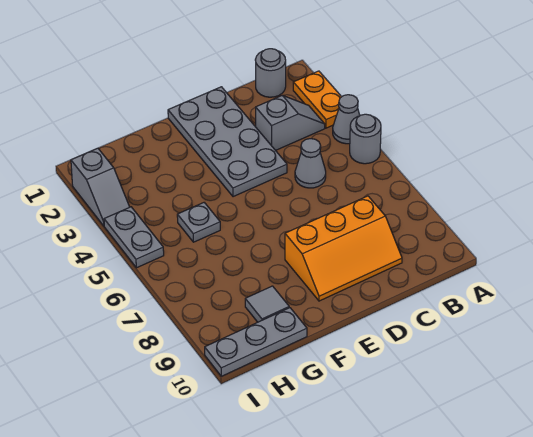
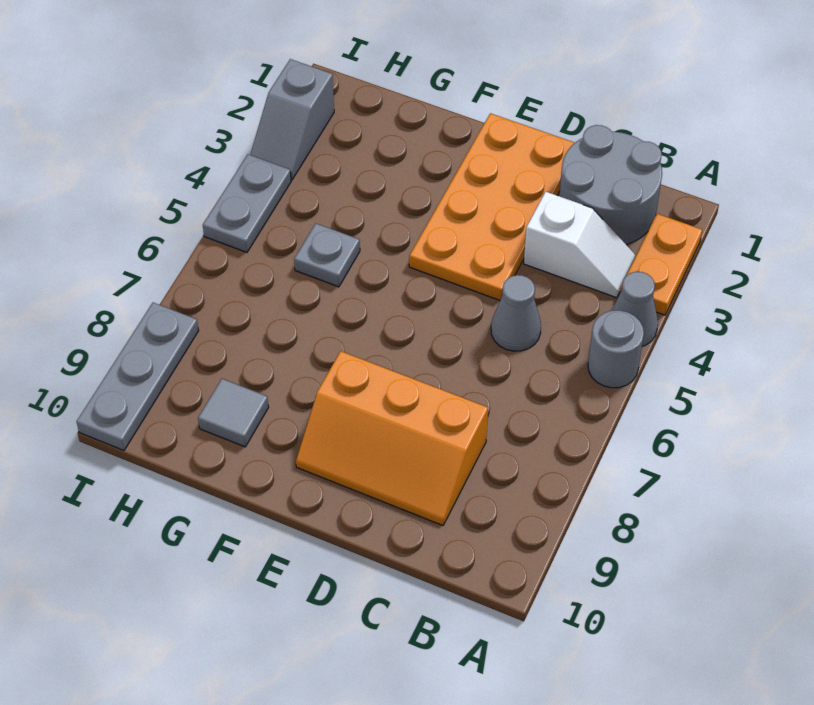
grey round brick B1 level 1 -> grey round brick B1:C2 level 1
grey slope B3:C3 level 1 top C -> white slope B3:C3 level 1 top C
grey plate D1:E4 level 1 -> orange plate D1:E4 level 1
grey plate G10:I10 level 1 -> grey plate I8:I10 level 1

